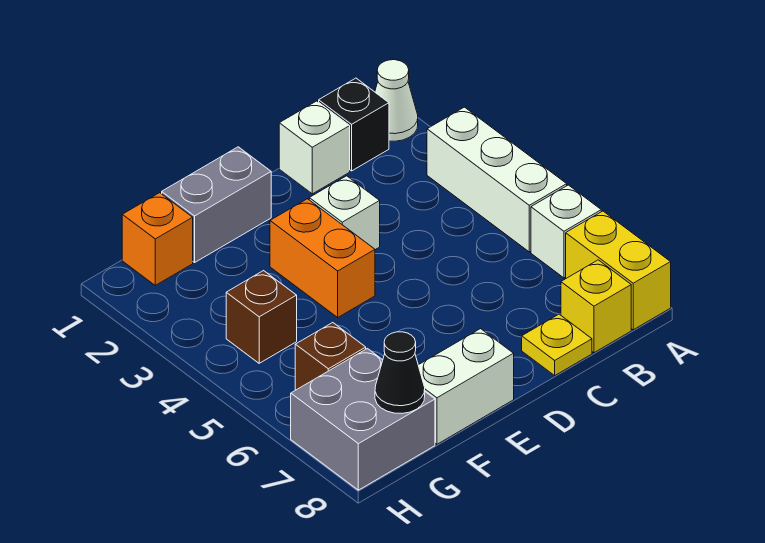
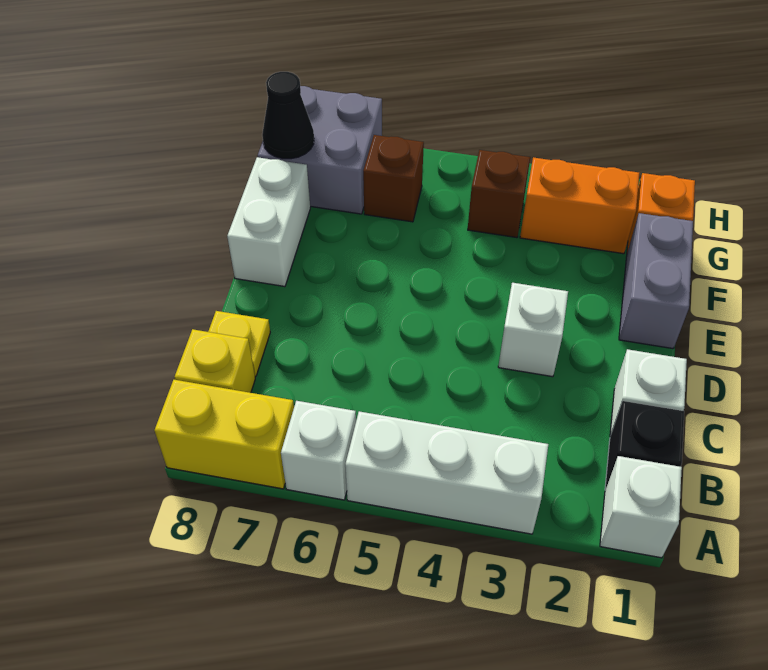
white cone A1 level 1 -> white brick A1 level 1
orange brick E3:E4 level 1 -> orange brick G2:G3 level 1

